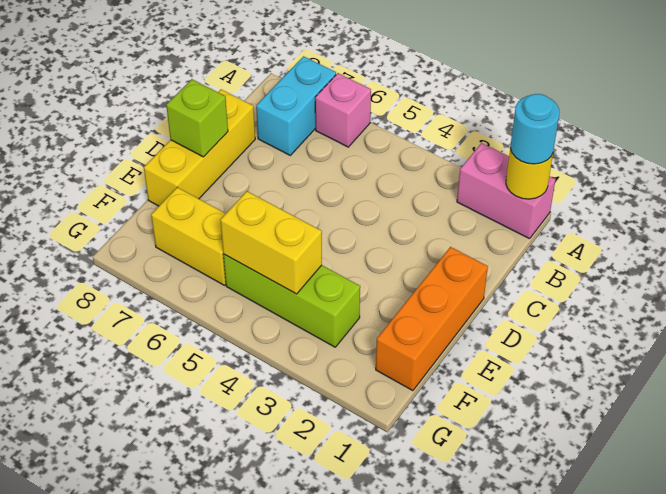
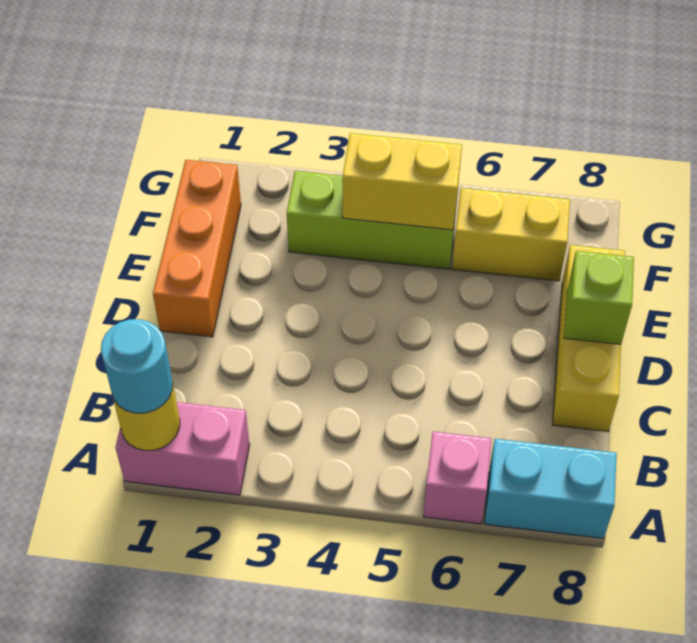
cyan brick A7:B7 level 1 -> cyan brick A7:A8 level 1

